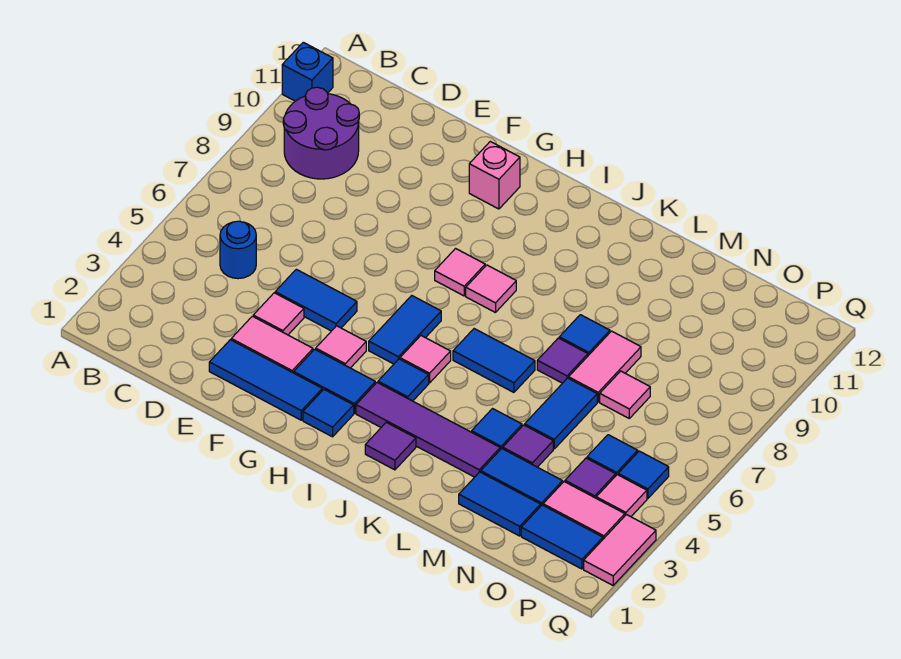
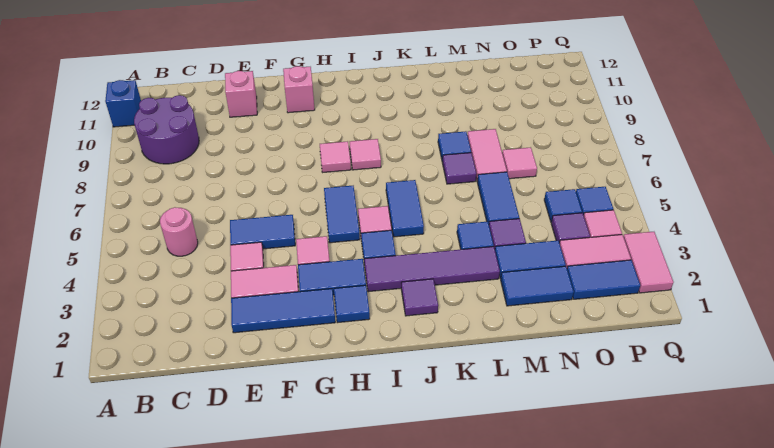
blue round brick C5 level 1 -> pink round brick C5 level 1
none -> pink brick E11 level 1
blue tile J6:K6 level 1 -> blue tile J5:J6 level 1

